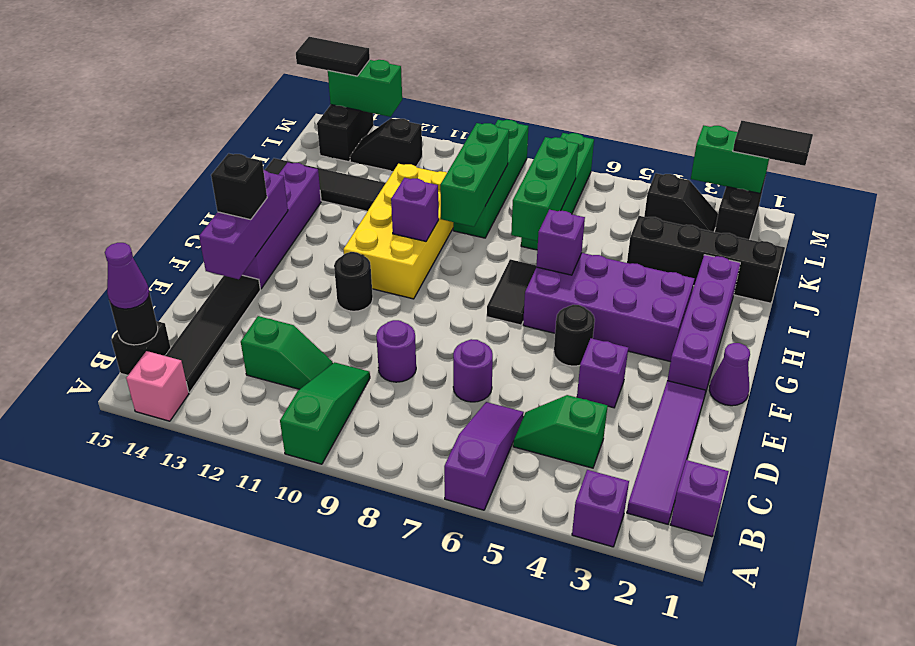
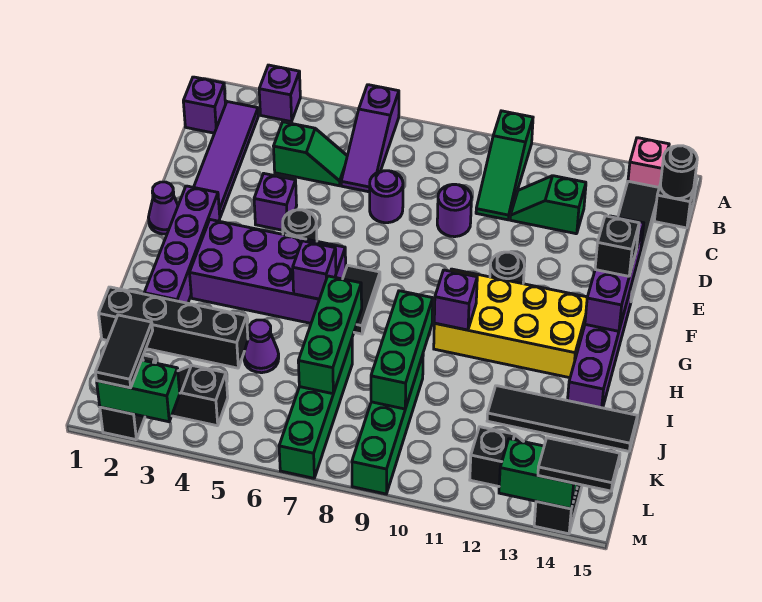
purple cone B15 level 3 -> purple cone J5 level 1
yellow brick G10:J11 level 1 -> yellow brick G10:H13 level 1
black tile M1:M2 level 3 -> black tile L2:M2 level 3

